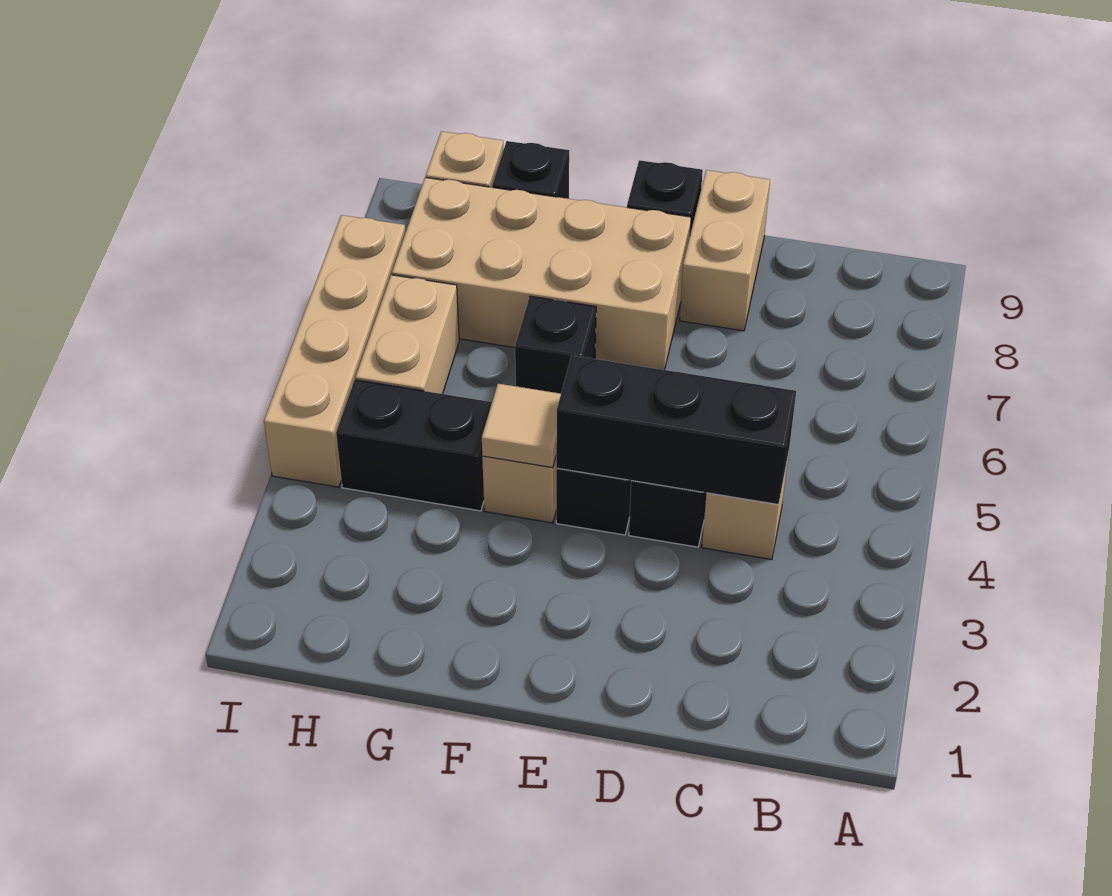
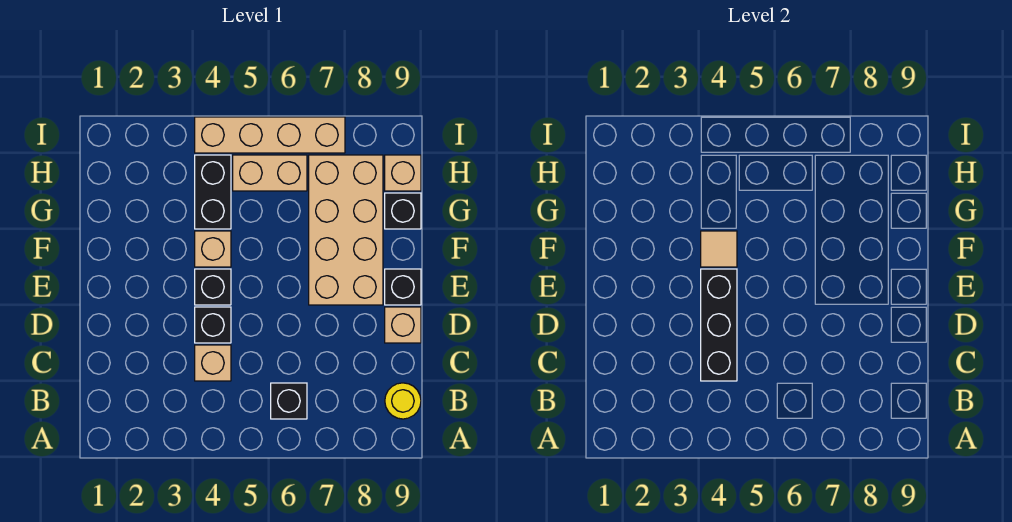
none -> yellow round brick B9 level 1
tan brick D8:D9 level 1 -> tan brick D9 level 1
black brick F6 level 1 -> black brick B6 level 1

